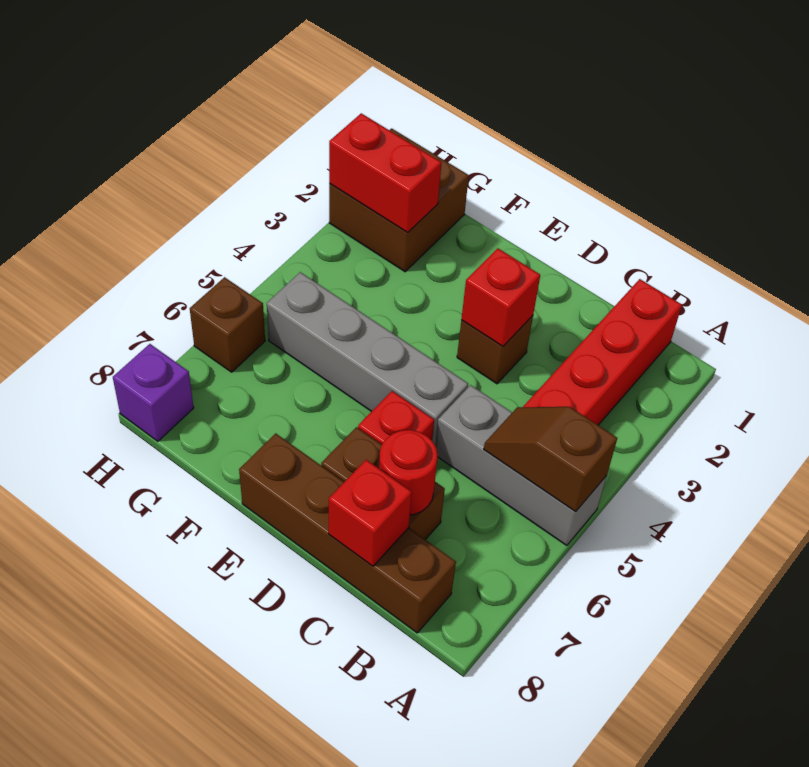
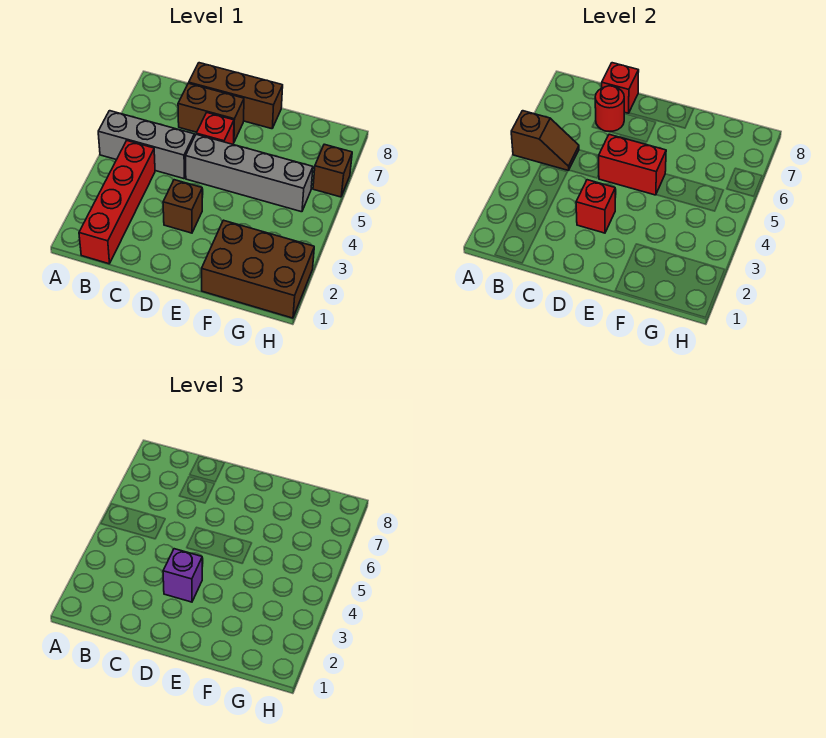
brown brick B8:E8 level 1 -> brown brick C8:E8 level 1
brown brick G1:H2 level 1 -> brown brick F1:H2 level 1
red brick G2:H2 level 2 -> red brick D5:E5 level 2
purple brick H8 level 1 -> purple brick D3 level 3

